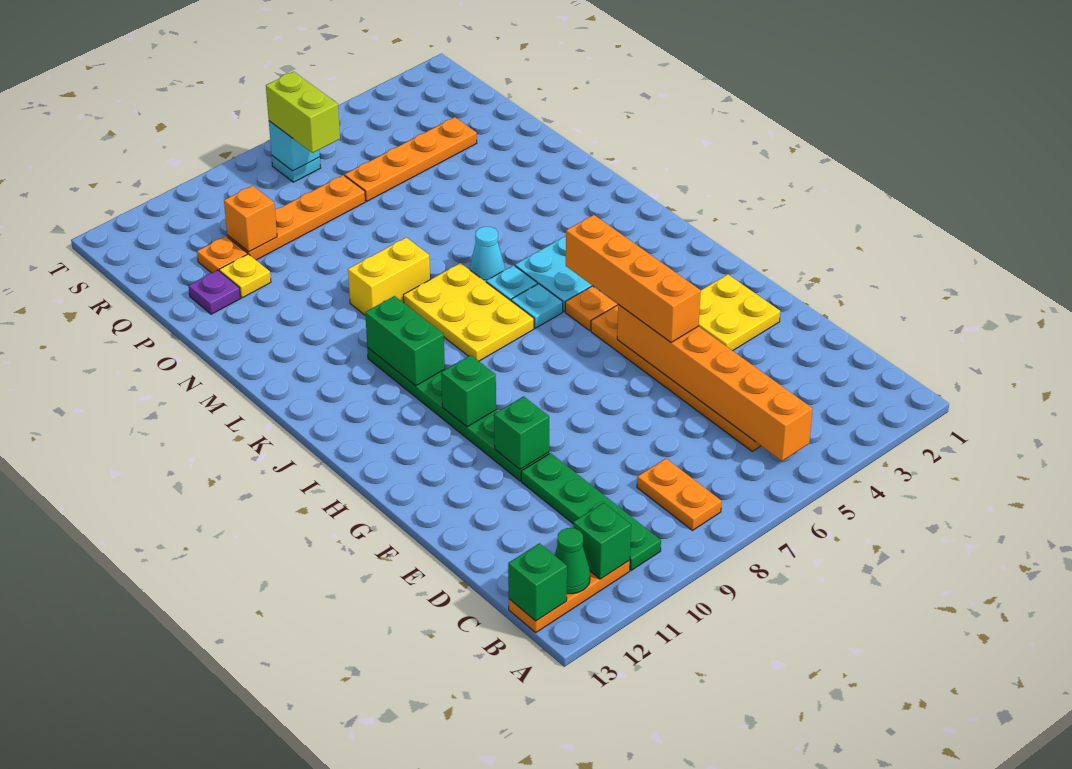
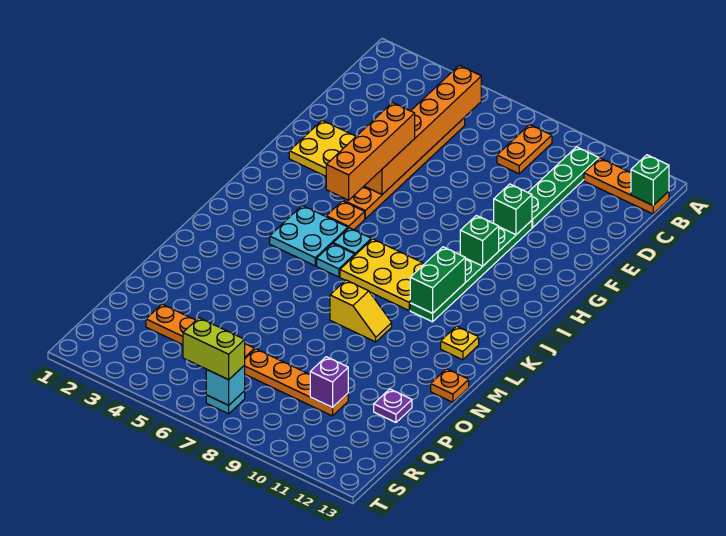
green brick B11 level 2 -> none
green cone B12 level 2 -> none
yellow plate J7:L8 level 1 -> yellow plate J7:K9 level 1
cyan cone L6 level 1 -> none
yellow brick M8:M9 level 1 -> yellow slope M8:M9 level 1 top 8
yellow plate P11 level 1 -> yellow plate L12 level 1
orange brick Q10 level 2 -> purple brick Q10 level 2
orange plate Q11 level 1 -> orange plate N13 level 1
lime brick R7:S7 level 3 -> lime brick S6:S7 level 3

